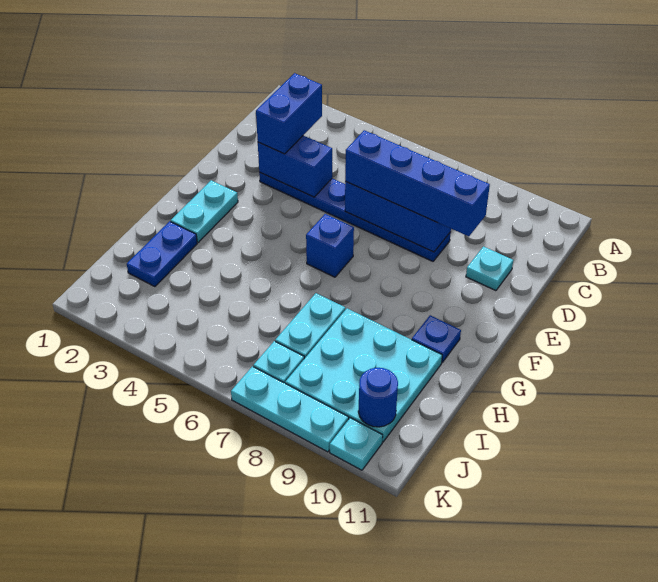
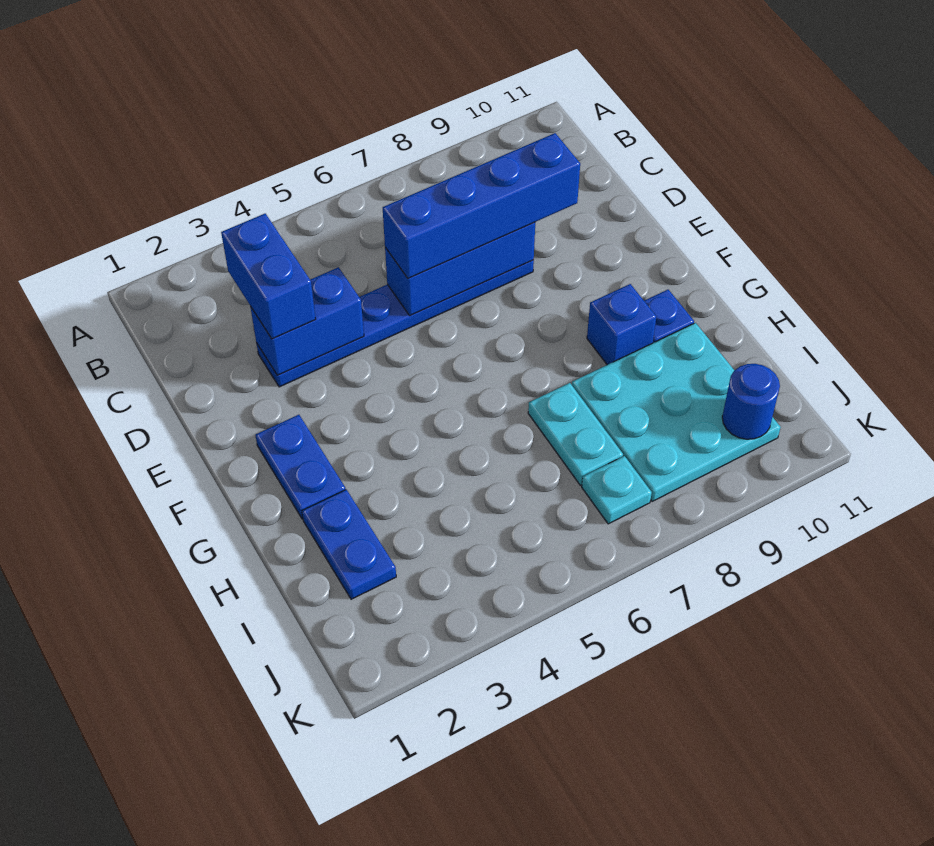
cyan plate D10 level 1 -> none
cyan plate F2:G2 level 1 -> blue plate F2:G2 level 1
blue brick F6 level 1 -> blue brick G9 level 1
cyan plate K7:K9 level 1 -> none
cyan plate K10 level 1 -> none

